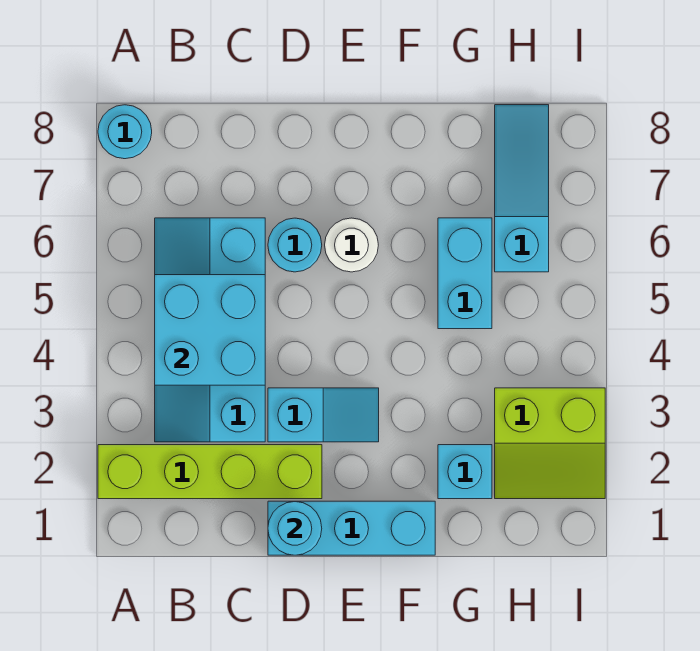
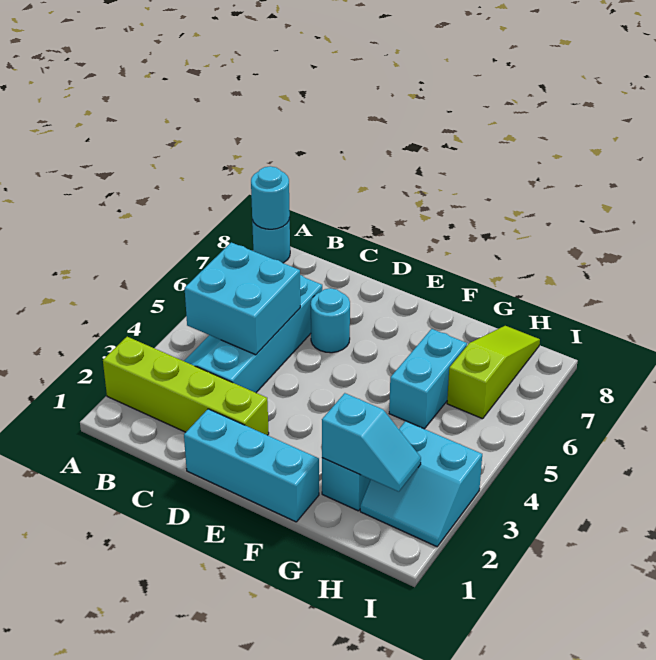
cyan round brick D1 level 2 -> cyan round brick A8 level 2
cyan slope D3:E3 level 1 top D -> cyan slope G2:H2 level 2 top G
white round brick E6 level 1 -> none
lime slope H2:I3 level 1 top 3 -> cyan slope H2:I3 level 1 top 3
cyan slope H6:H8 level 1 top 6 -> lime slope H6:H8 level 1 top 6

